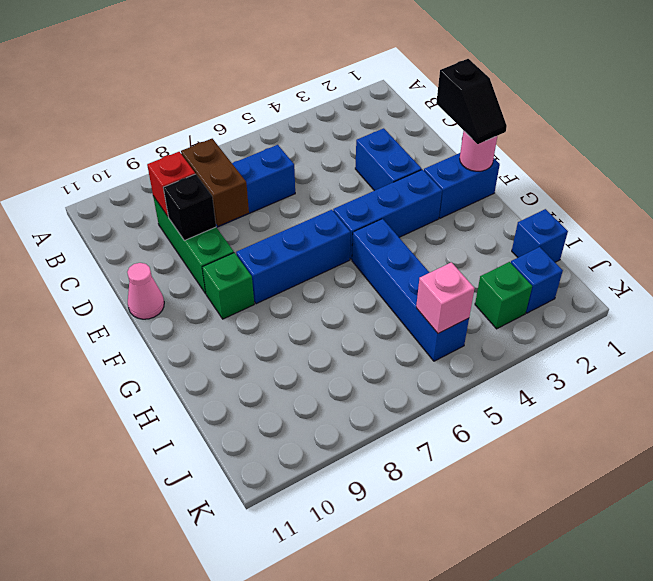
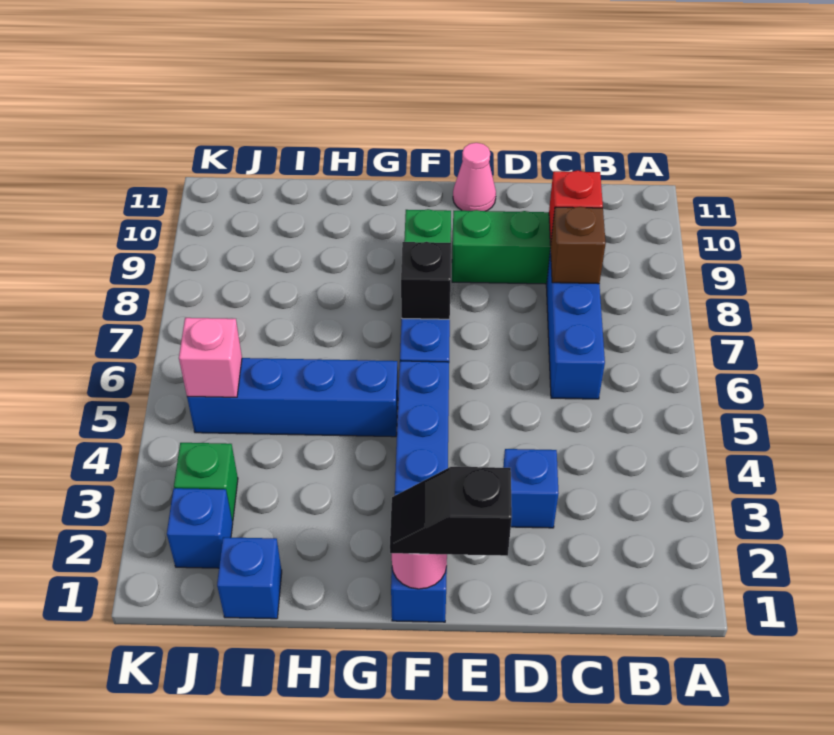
brown brick C8:D8 level 2 -> brown brick C8 level 2
blue brick D3:E3 level 1 -> blue brick D3 level 1
black brick D9 level 2 -> black brick F7 level 2

